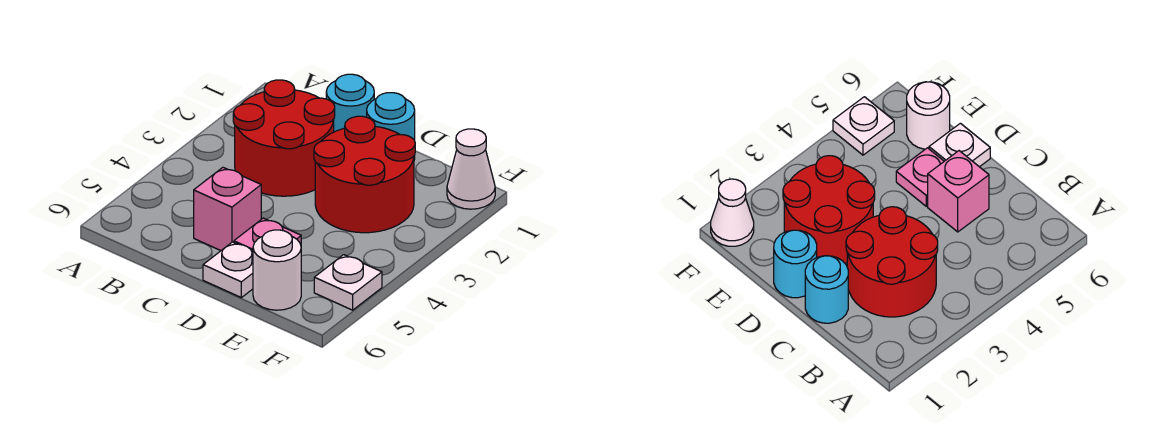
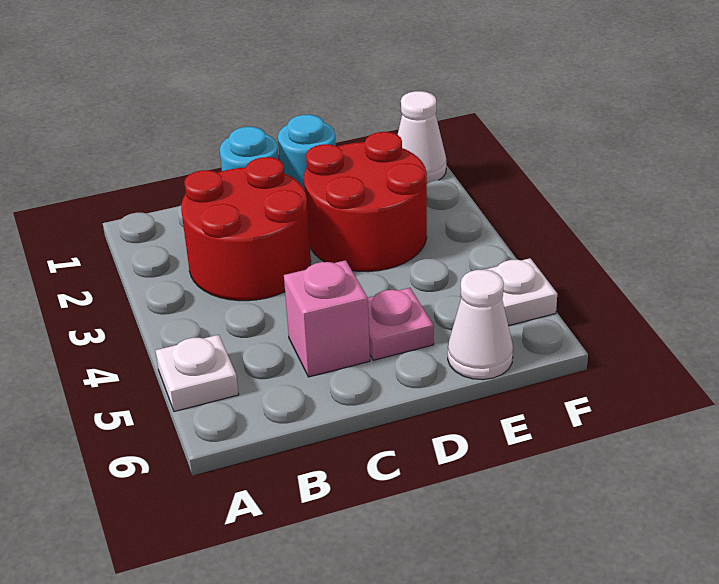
white plate D6 level 1 -> white plate A5 level 1
white round brick E6 level 1 -> white cone E6 level 1

